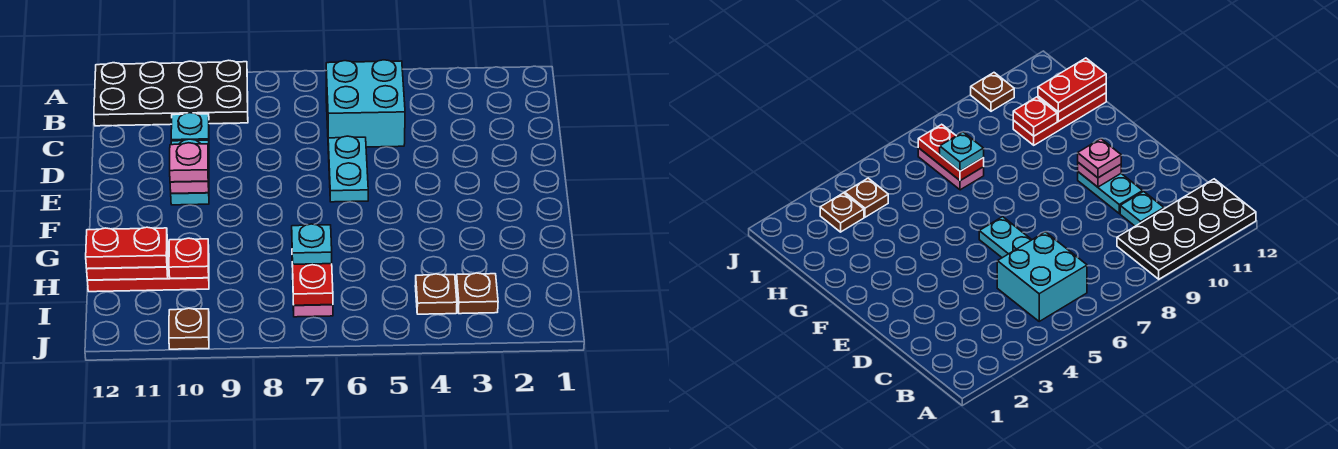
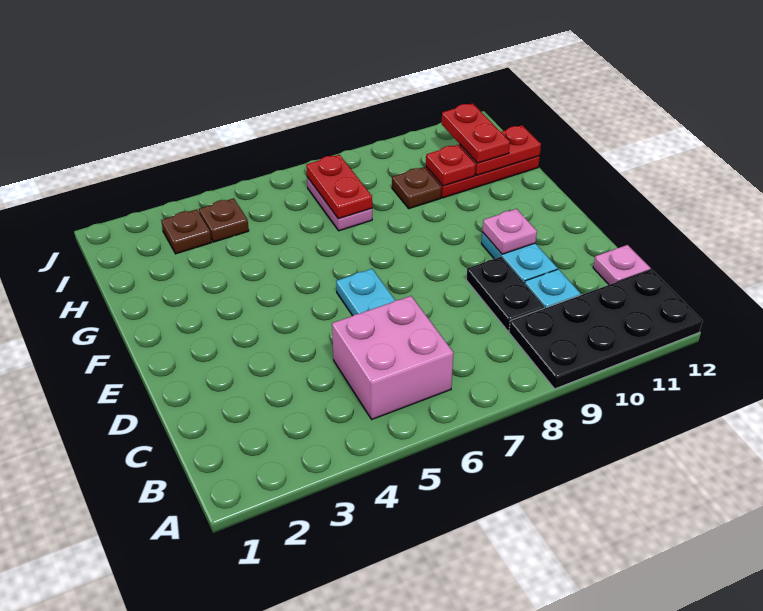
cyan brick B5:C6 level 1 -> pink brick B5:C6 level 1
none -> black plate C9:D9 level 1
pink plate E10 level 3 -> pink plate C12 level 1
cyan plate H7 level 3 -> none
red plate H11:H12 level 3 -> red plate H11:I11 level 3
brown plate J10 level 1 -> brown plate H9 level 1

